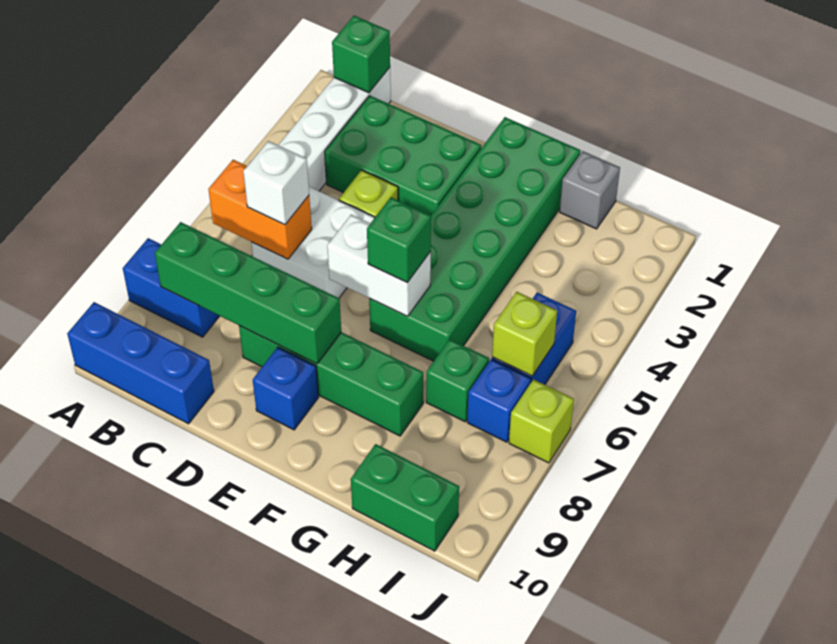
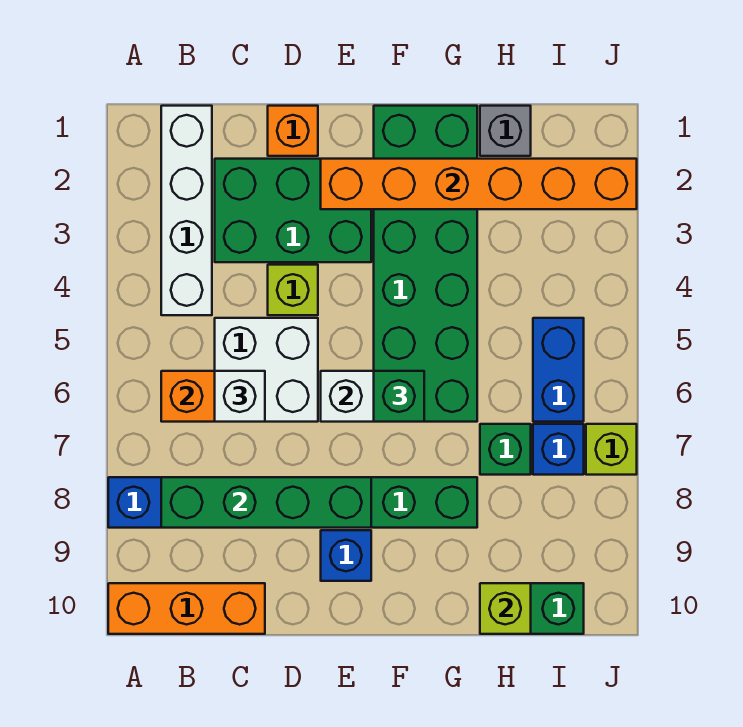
blue brick A10:C10 level 1 -> orange brick A10:C10 level 1
green brick B1 level 2 -> none
none -> orange brick D1 level 1
none -> orange brick E2:J2 level 2
lime brick I6 level 2 -> lime brick H10 level 2

